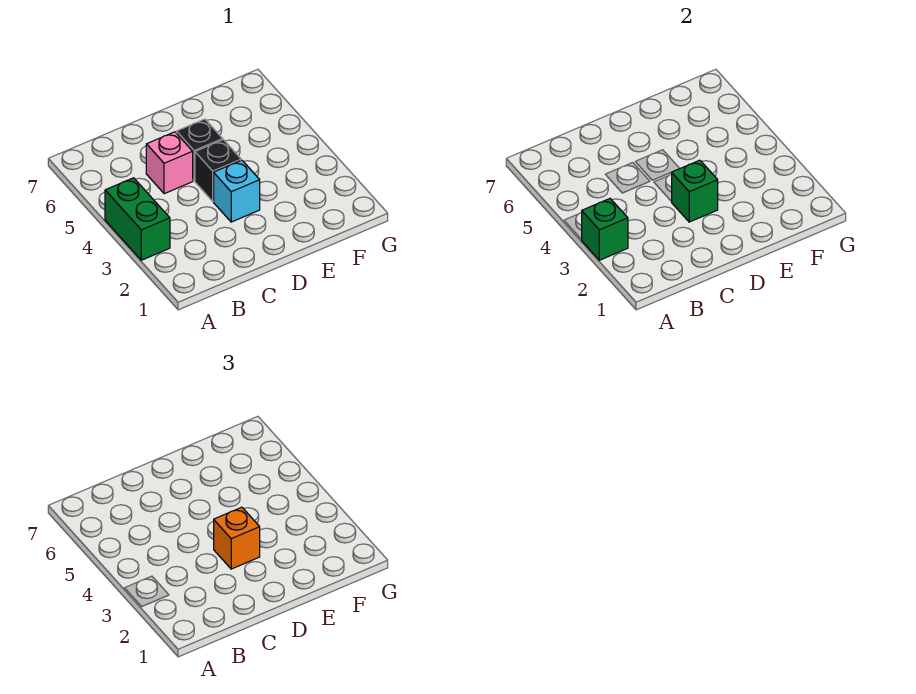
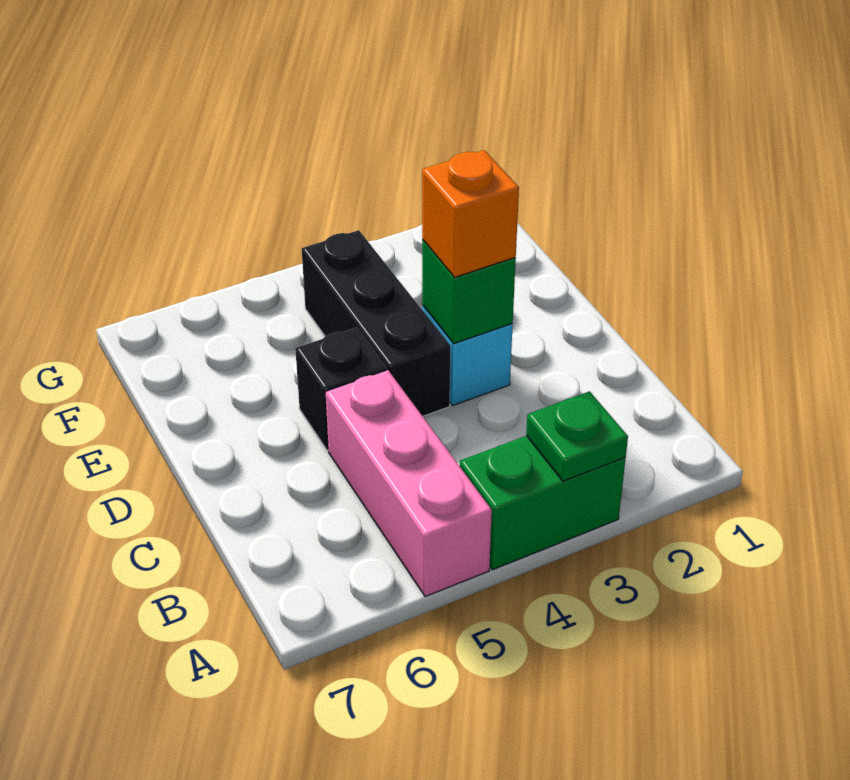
green brick A3 level 2 -> green plate A3 level 2
pink brick C5 level 1 -> pink brick A5:C5 level 1
black brick D4 level 1 -> black brick D4:F4 level 1

